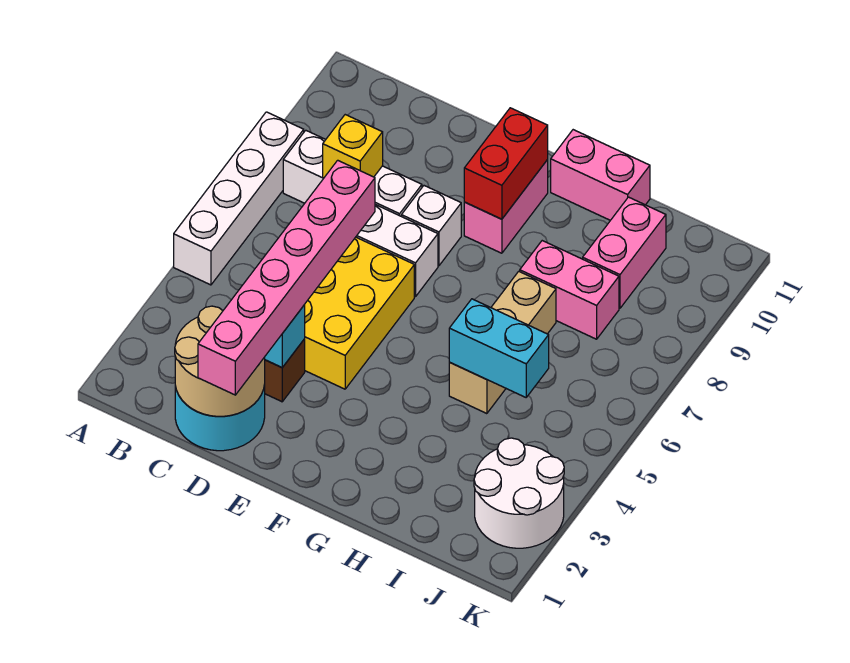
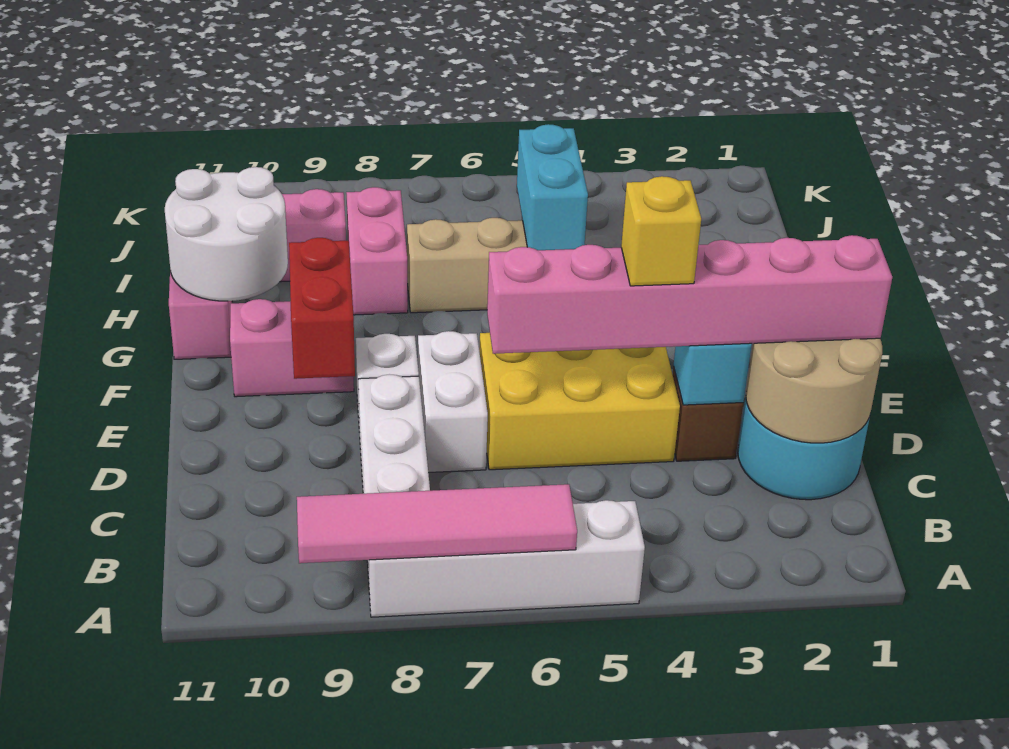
none -> pink tile A6:A9 level 2
yellow brick C8 level 2 -> yellow brick D4 level 4
red brick F9:F10 level 2 -> red brick E9:F9 level 2
white round brick J2:K3 level 1 -> white round brick G10:H11 level 2

